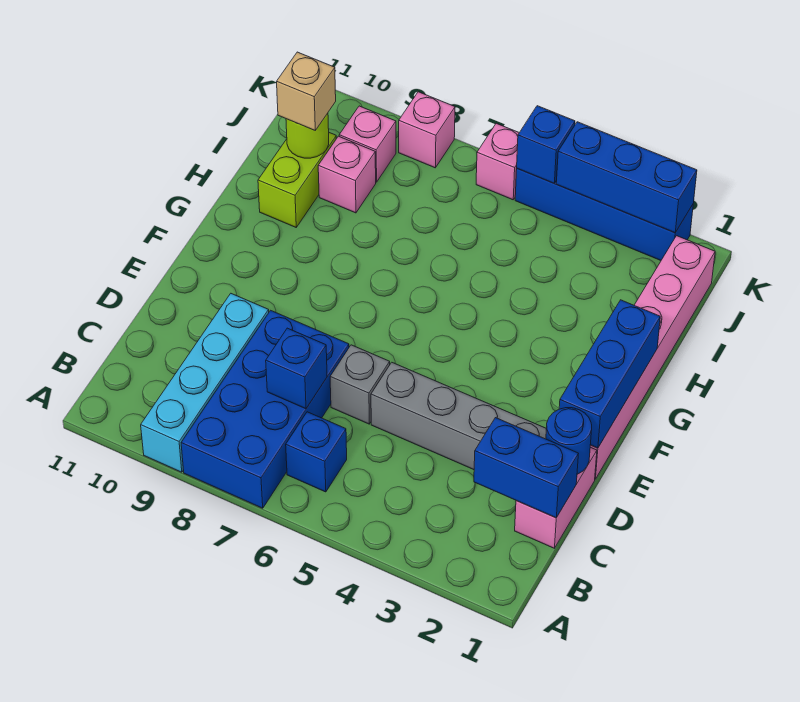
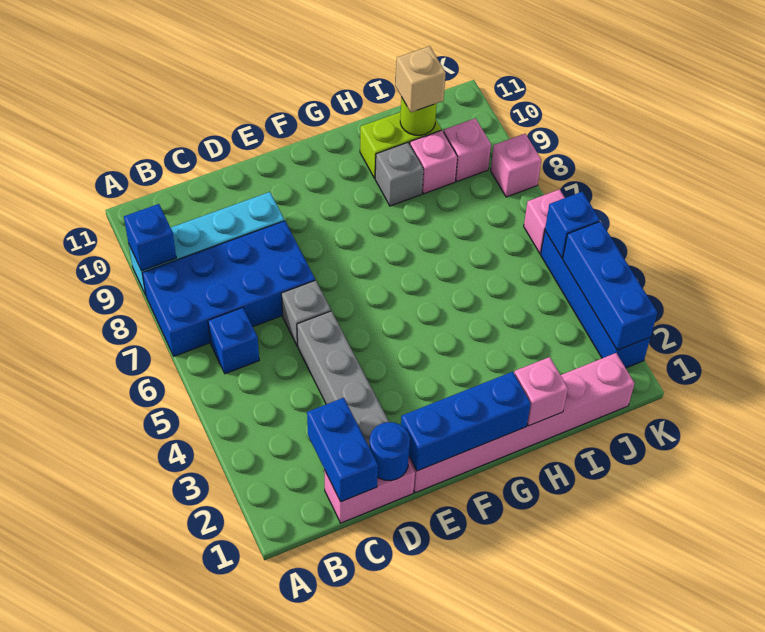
blue brick C7 level 2 -> blue brick A9 level 2
none -> pink brick H1 level 2
none -> grey brick H9 level 1

